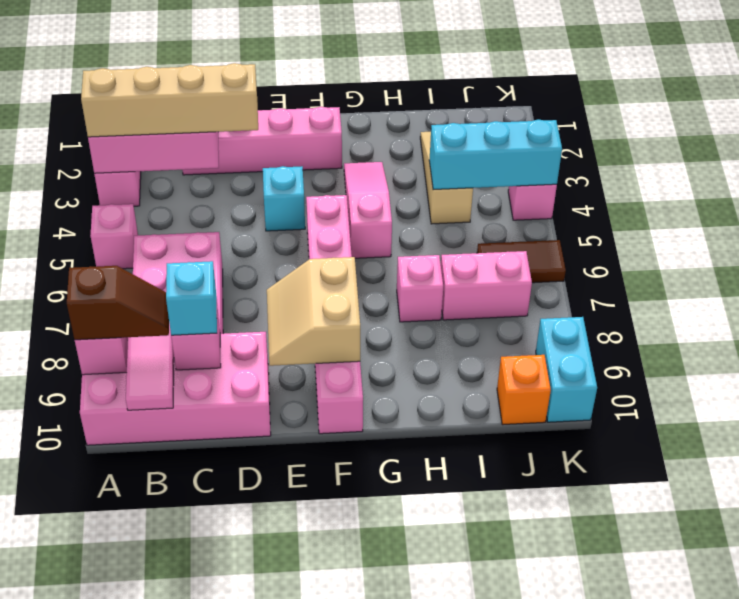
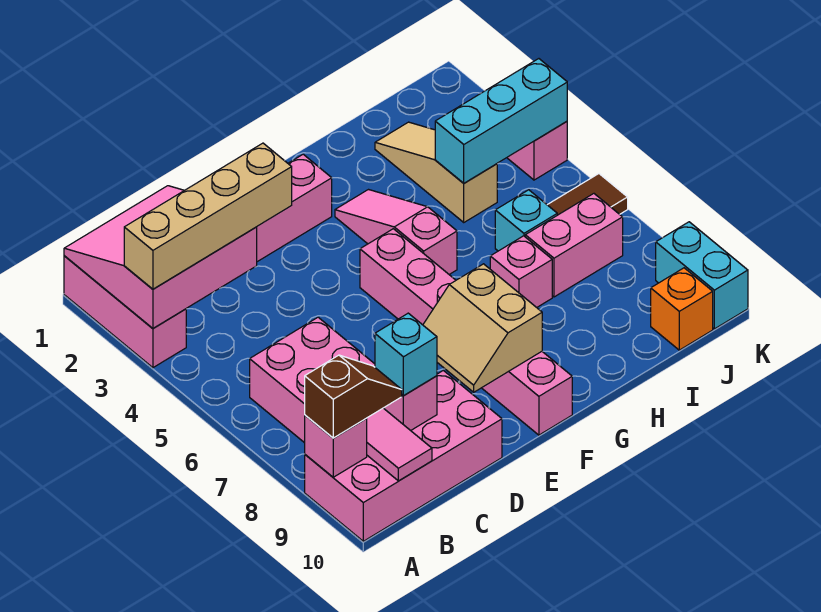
pink brick A5 level 1 -> none
cyan brick E4 level 1 -> cyan brick I6 level 1

